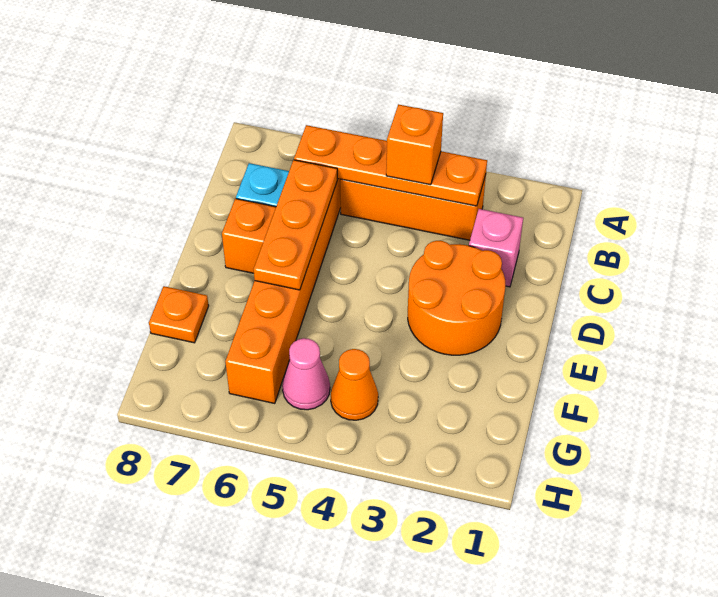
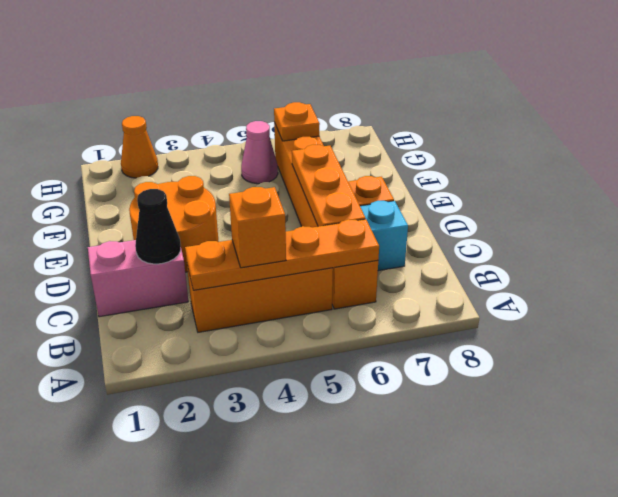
pink brick C2 level 1 -> pink brick C1:C2 level 1
none -> black cone C2 level 2
orange plate F8 level 1 -> orange plate G6 level 2
orange cone G4 level 1 -> orange cone H2 level 1

